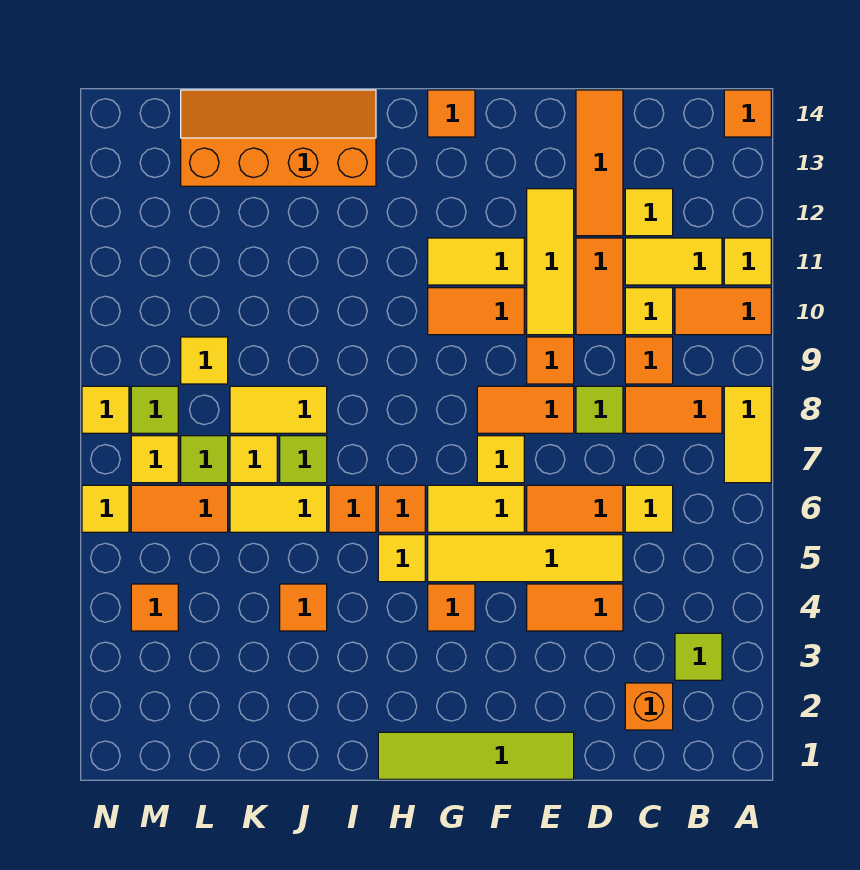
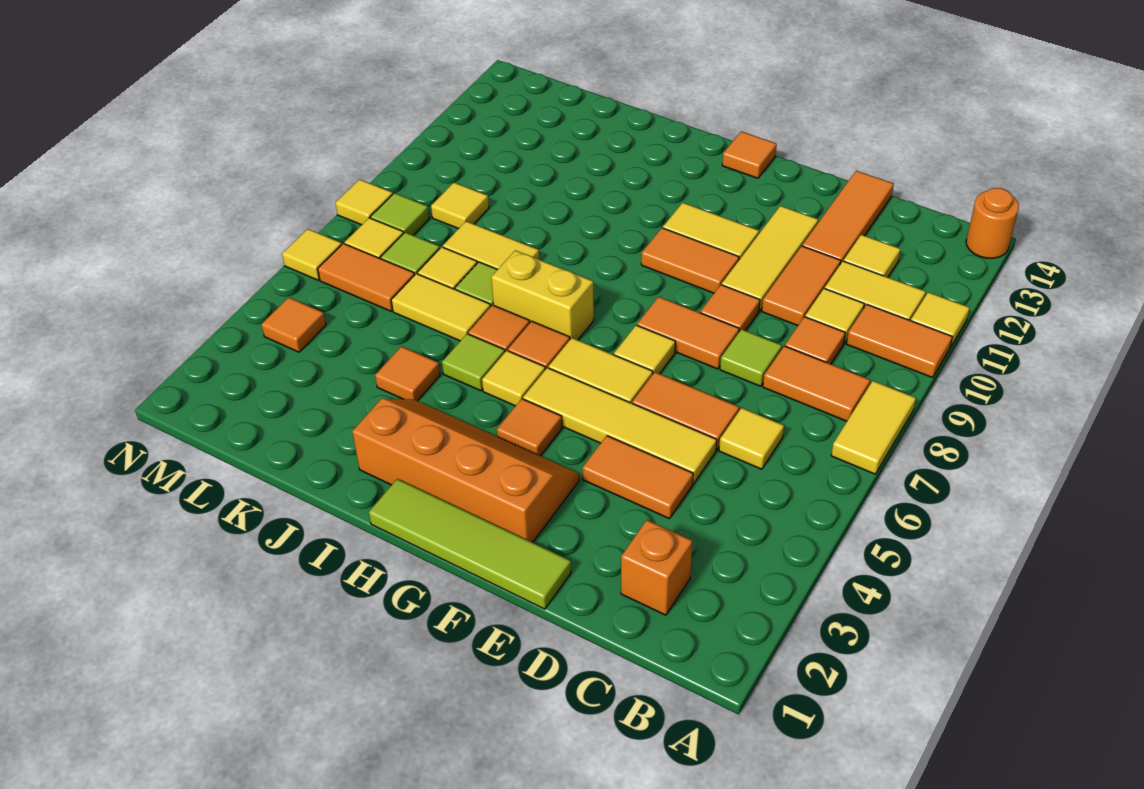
orange tile A14 level 1 -> orange round brick A14 level 1
lime tile B3 level 1 -> lime tile I5 level 1
none -> yellow brick H7:I7 level 1
orange slope I13:L14 level 1 top 13 -> orange slope F2:I3 level 1 top 2

